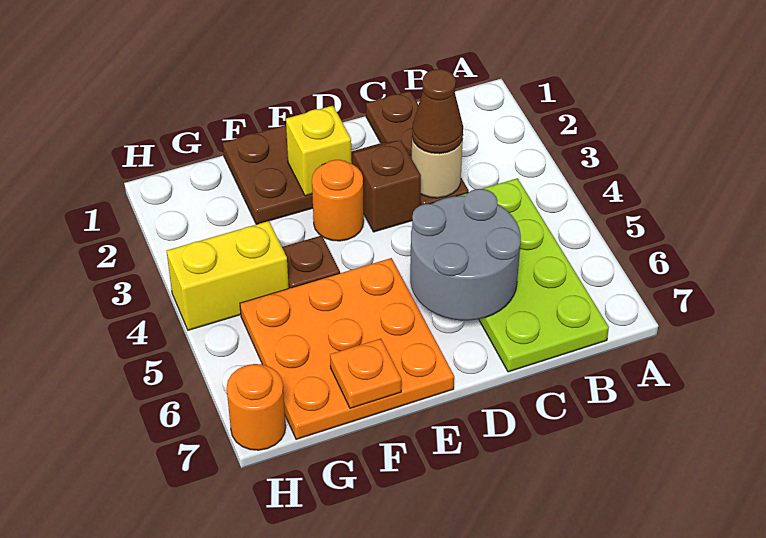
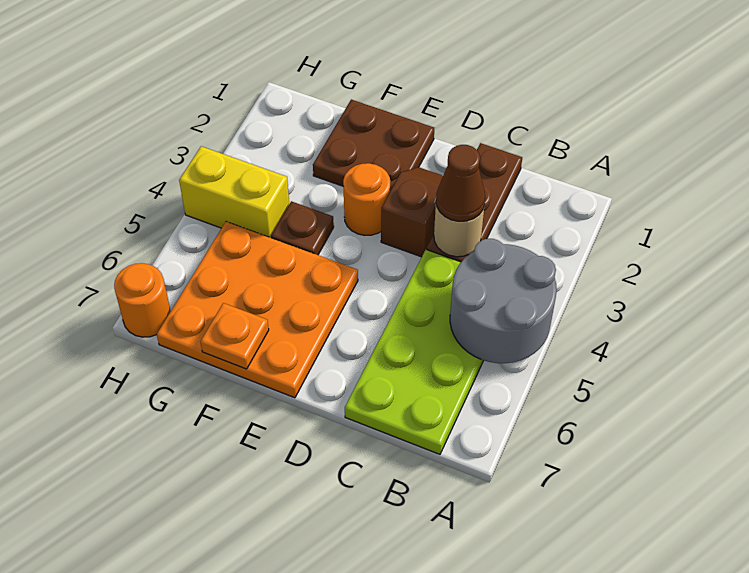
grey round brick C5:D6 level 2 -> grey round brick A4:B5 level 2
yellow brick E2 level 2 -> none

